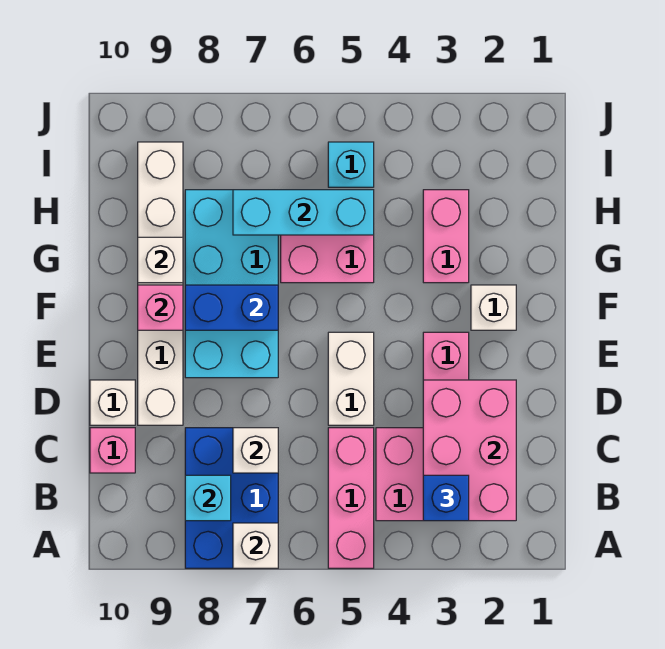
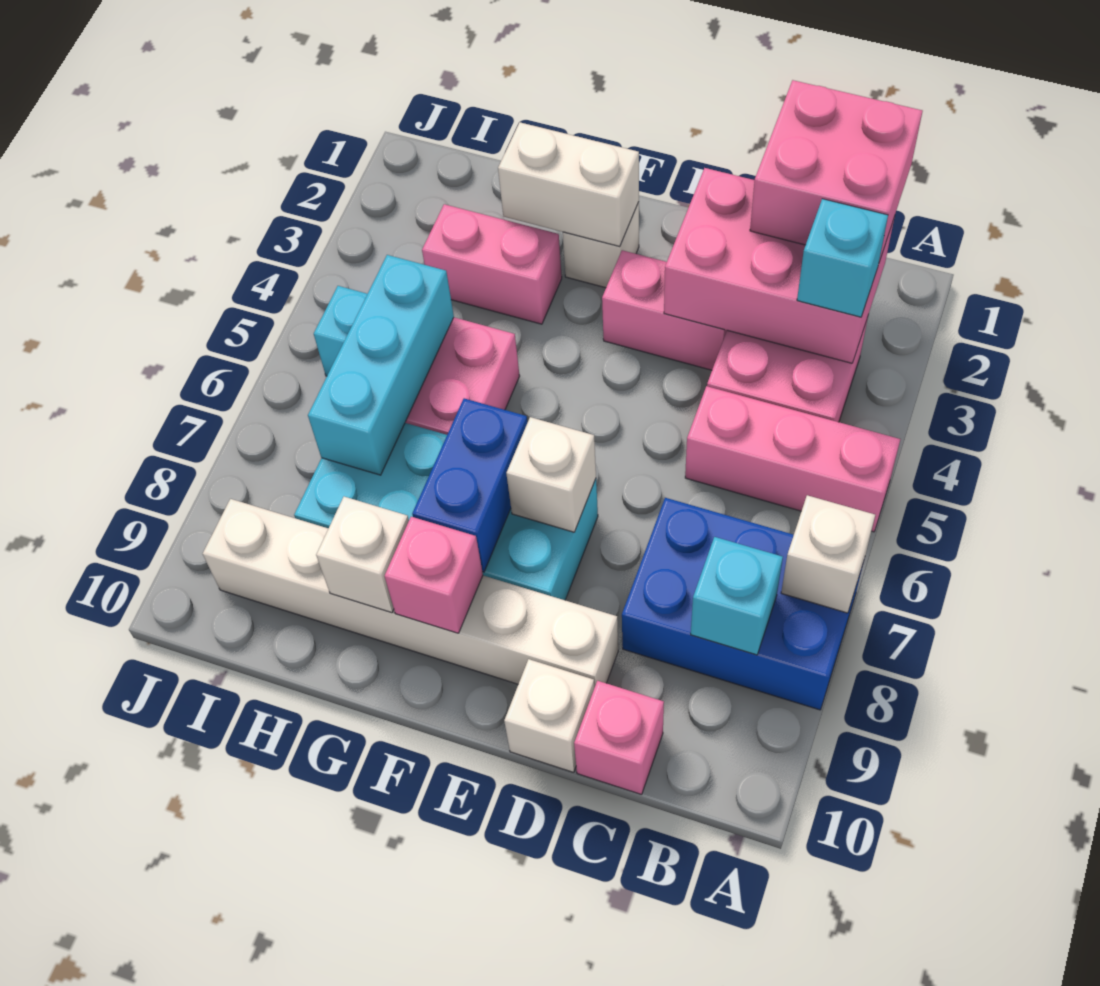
none -> pink brick B1:C2 level 3
blue brick B3 level 3 -> cyan brick B3 level 3
white brick C7 level 2 -> white brick E7 level 2
white brick D5:E5 level 1 -> white brick F2:G2 level 2

